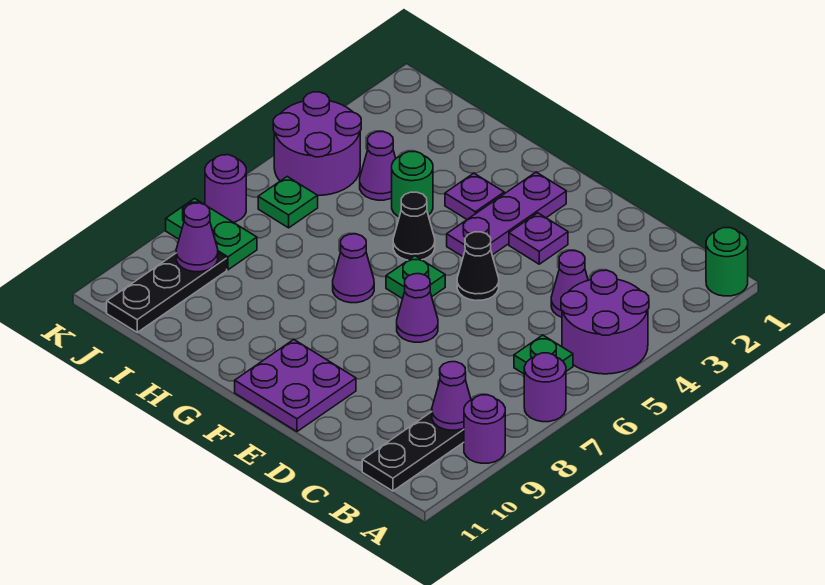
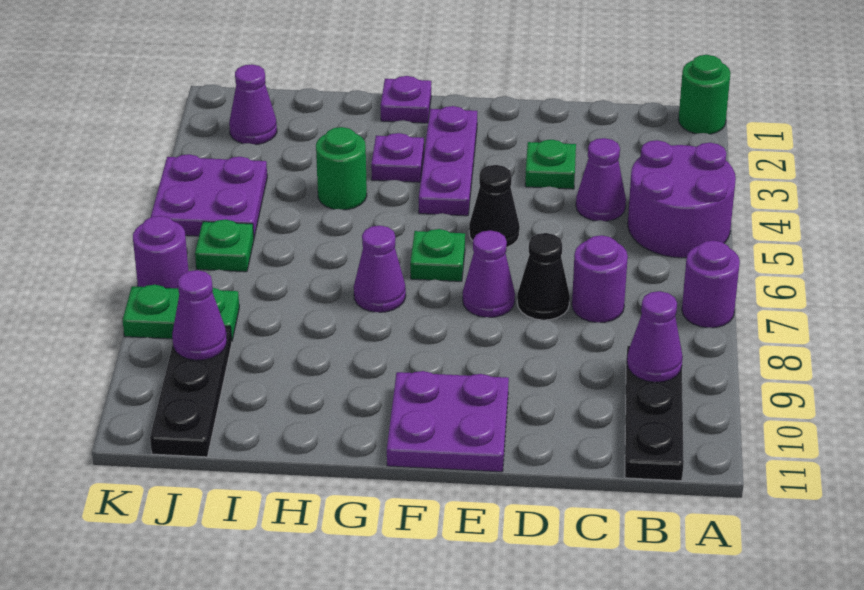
purple round brick A9 level 1 -> purple round brick C7 level 1
green plate B6 level 1 -> green plate D3 level 1
purple plate E3 level 1 -> purple plate G1 level 1
black cone G5 level 1 -> black cone D7 level 1
purple cone I4 level 1 -> purple cone J2 level 1
purple round brick J4:K5 level 1 -> purple plate J4:K5 level 1

